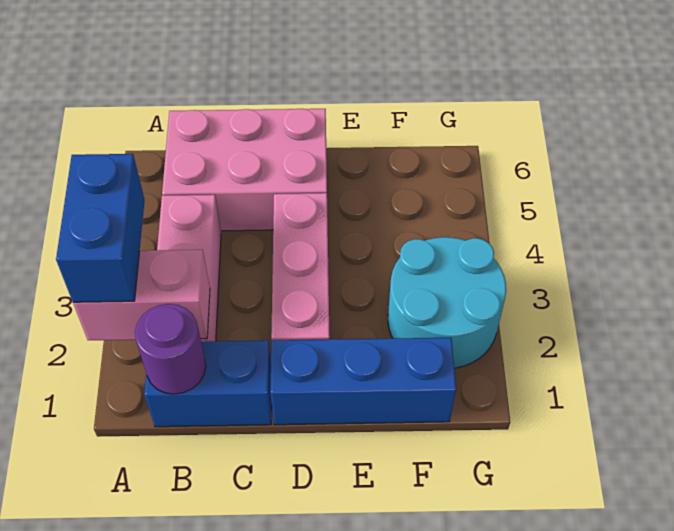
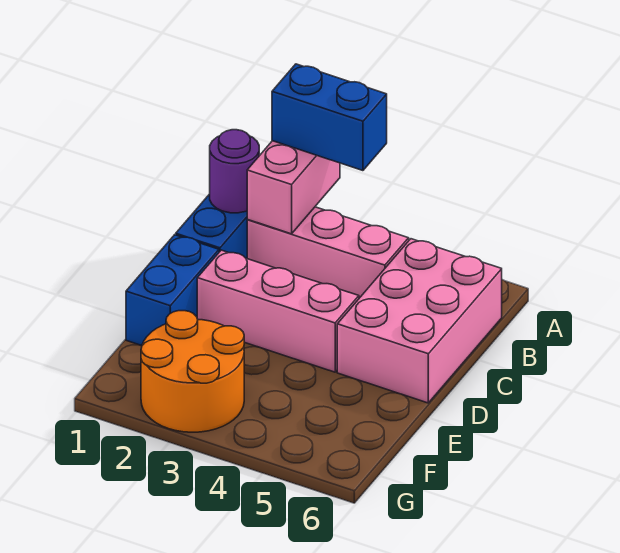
blue brick D1:F1 level 1 -> blue brick D1:E1 level 1
cyan round brick F2:G3 level 1 -> orange round brick F2:G3 level 1

